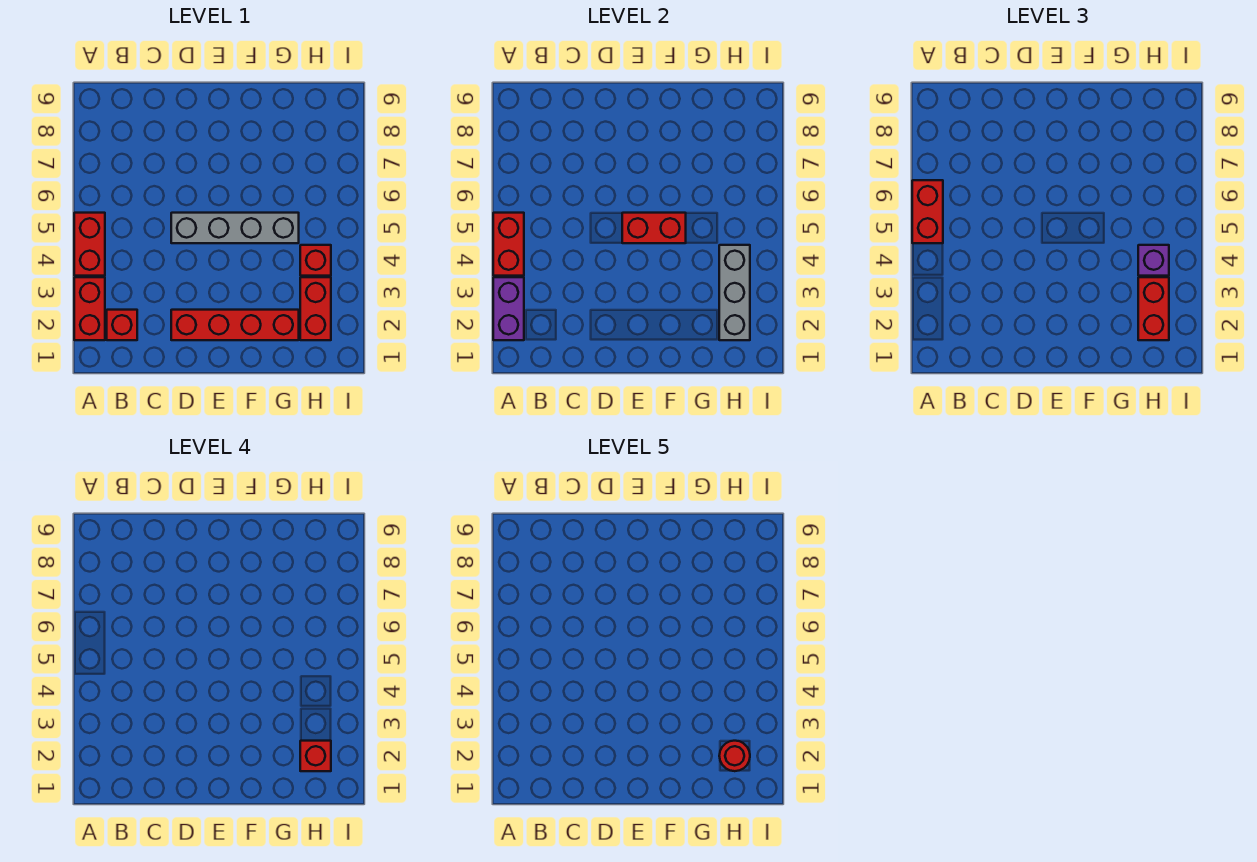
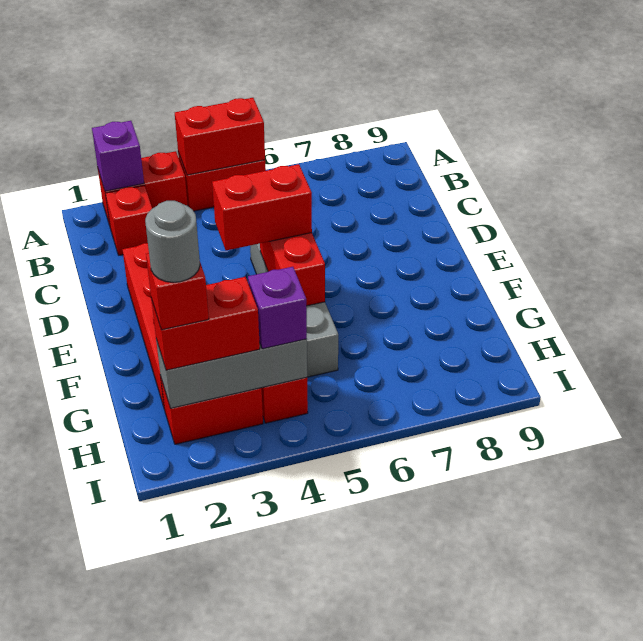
purple brick A2:A3 level 2 -> purple brick A2 level 2
red brick A5:A6 level 3 -> red brick E4:E5 level 3
red round brick H2 level 5 -> grey round brick H2 level 5

